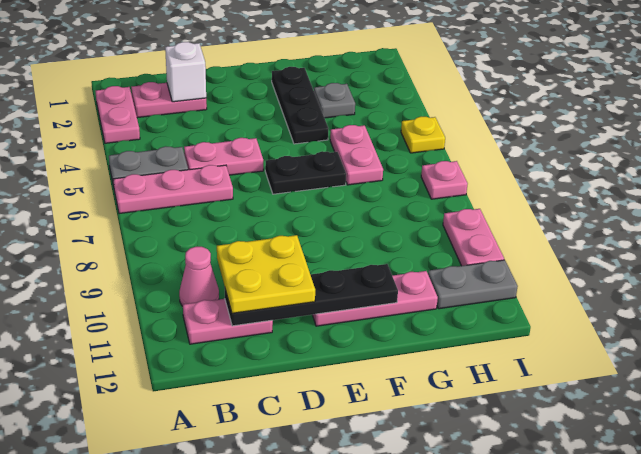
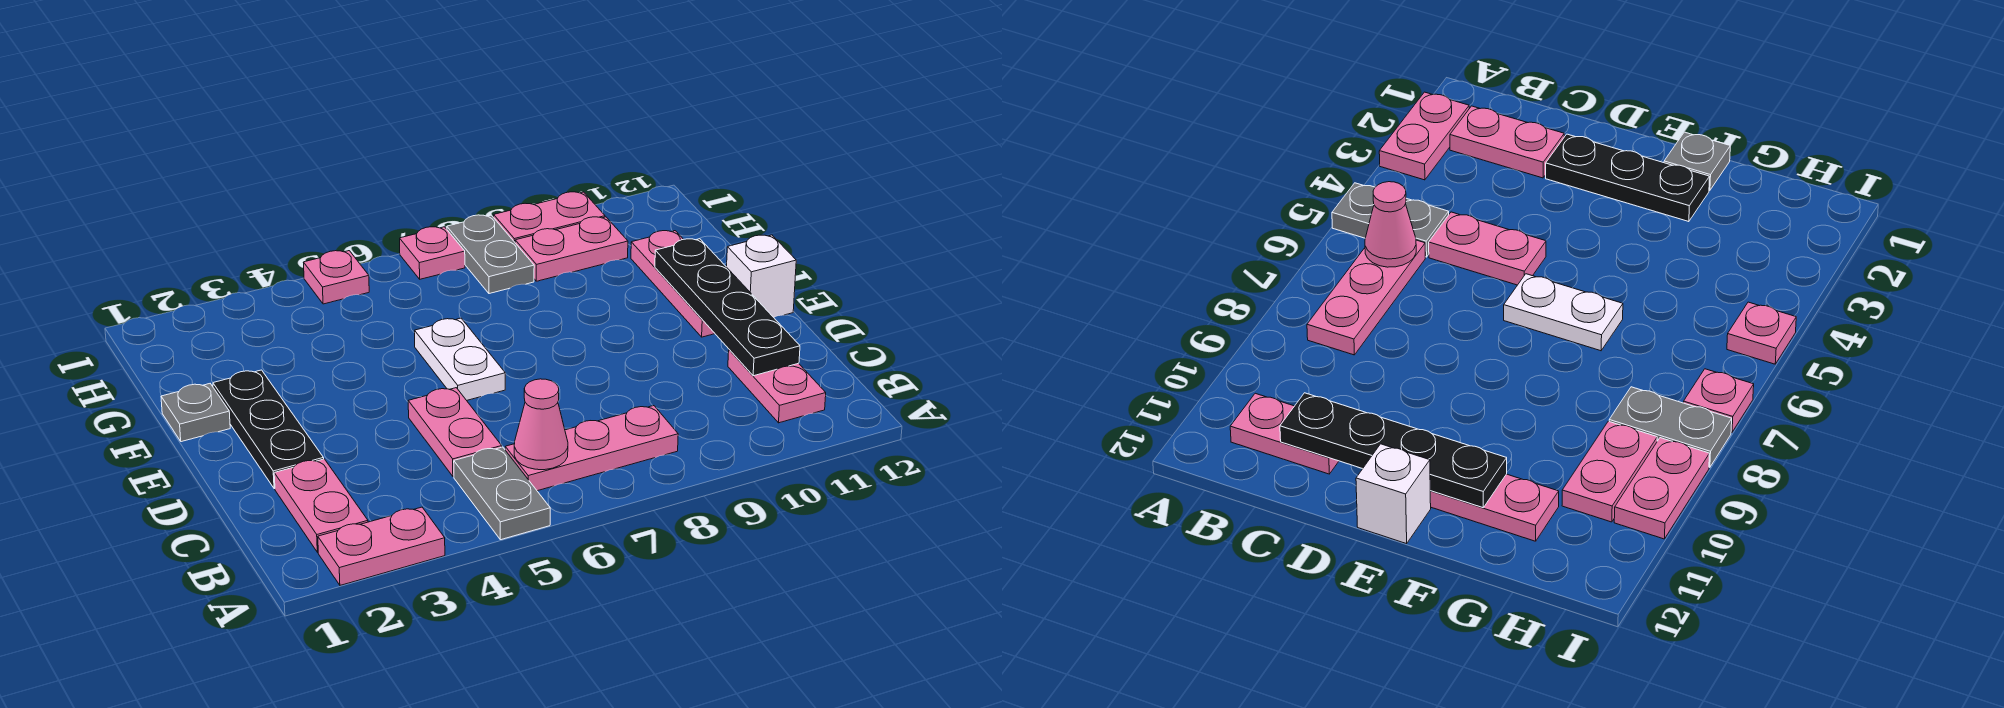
pink plate A6:C6 level 1 -> pink plate B6:B8 level 1
pink cone B10 level 1 -> pink cone B6 level 2
white brick C2 level 2 -> white brick E12 level 1
yellow plate C10:D11 level 3 -> none
black plate E6:F6 level 1 -> white plate E6:F6 level 1
black plate F2:F4 level 1 -> black plate D2:F2 level 1
grey plate G3 level 1 -> grey plate F1 level 1
pink plate G5:G6 level 1 -> pink plate H9:H10 level 1
grey plate H11:I11 level 1 -> grey plate H8:I8 level 1
yellow plate I5 level 1 -> pink plate I5 level 1

